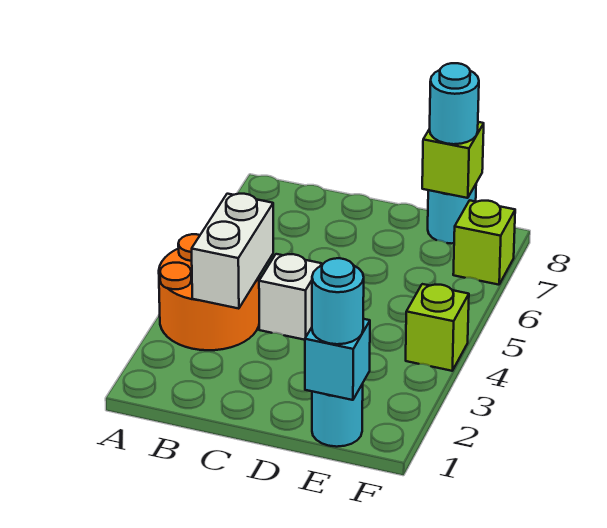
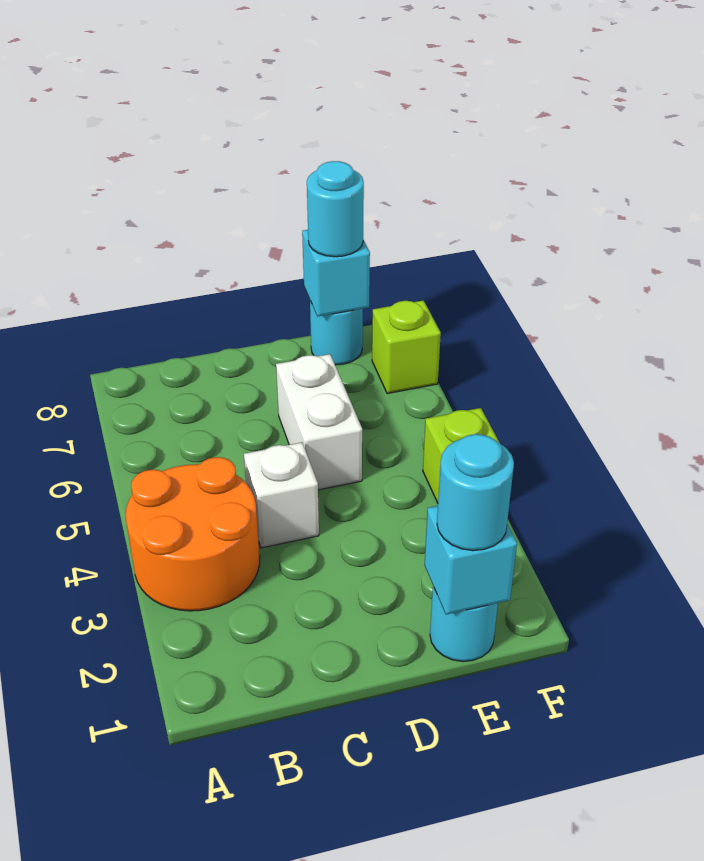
white brick B3:B4 level 2 -> white brick D5:D6 level 1
lime brick E8 level 2 -> cyan brick E8 level 2

